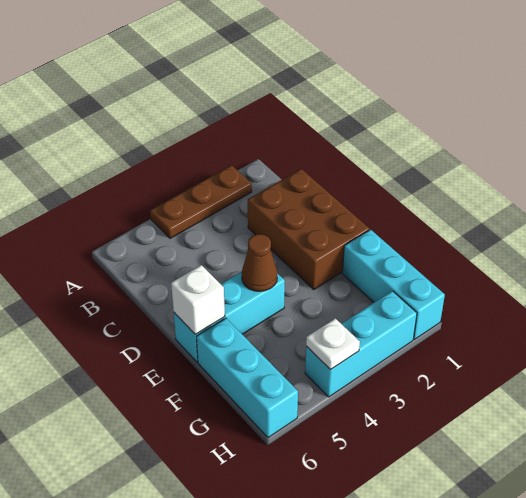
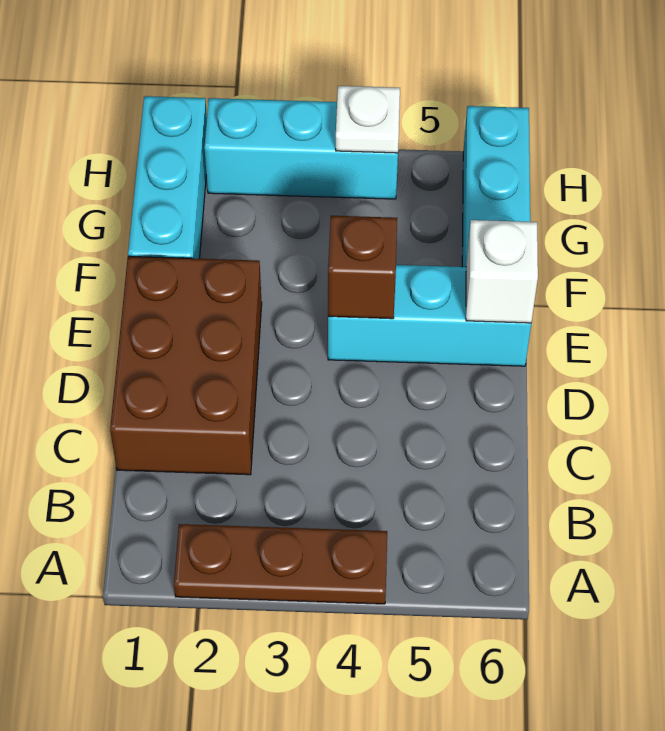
brown cone E4 level 2 -> brown brick E4 level 2

